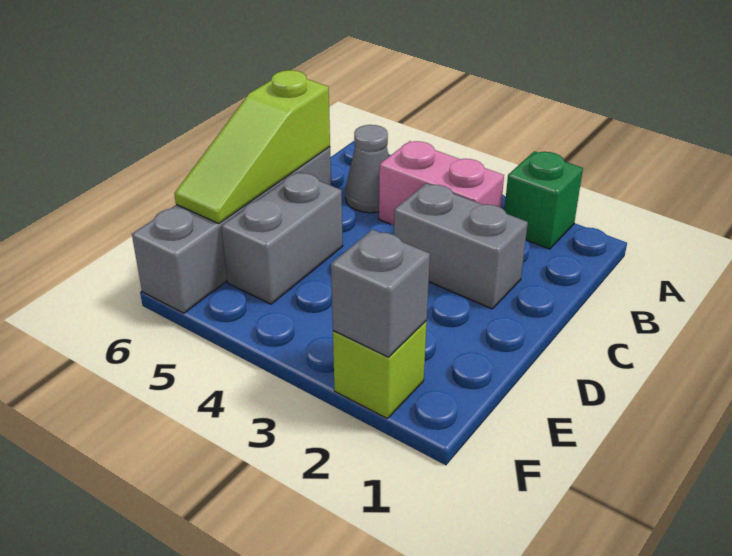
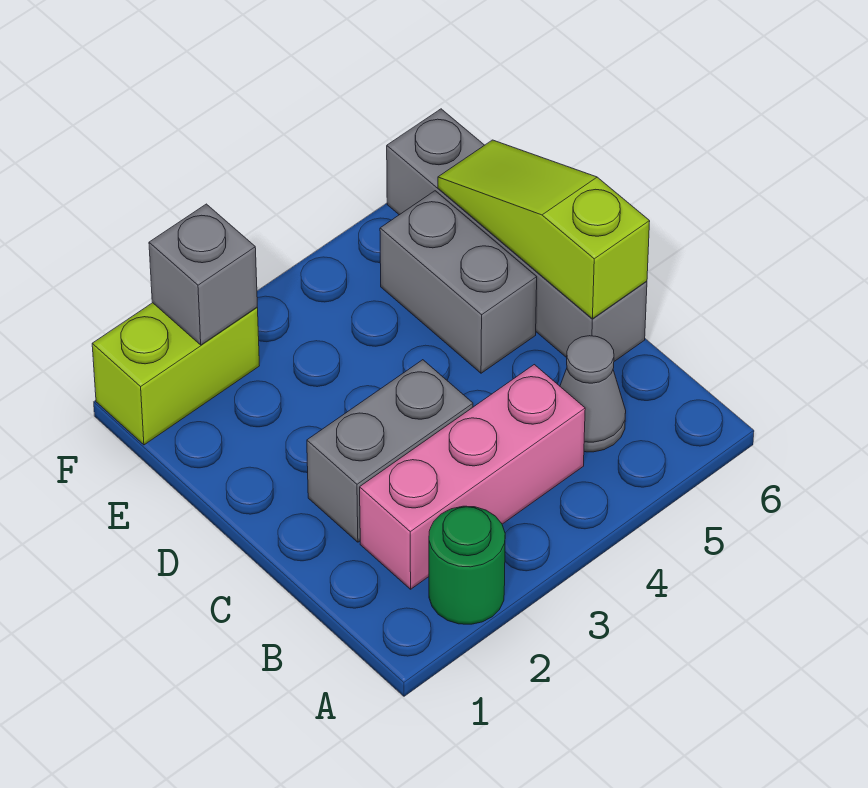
green brick A2 level 1 -> green round brick A2 level 1
pink brick B3:B4 level 1 -> pink brick B2:B4 level 1
lime brick F2 level 1 -> lime brick F1:F2 level 1

